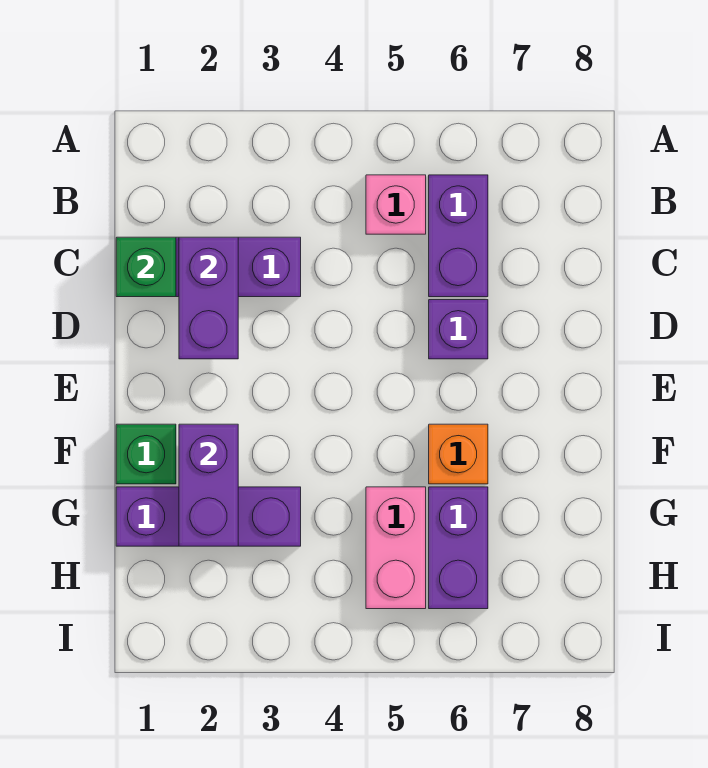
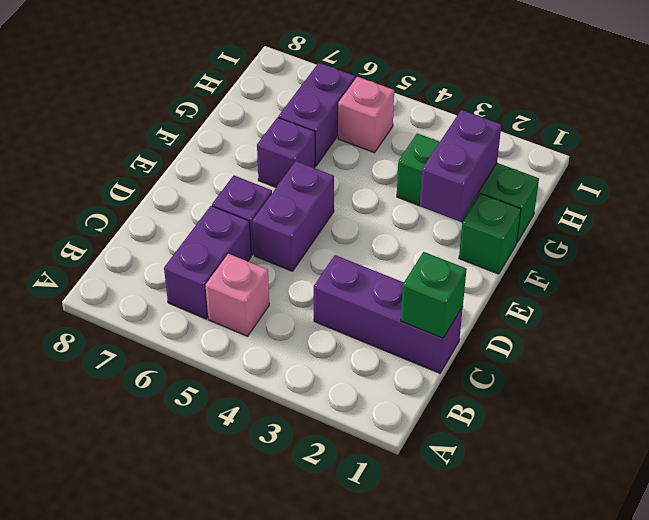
purple brick C2:D2 level 2 -> purple brick D5:E5 level 1
orange brick F6 level 1 -> purple brick F6 level 1
purple brick G1:G3 level 1 -> green brick G1:G3 level 1
pink brick G5:H5 level 1 -> pink brick H5 level 1

